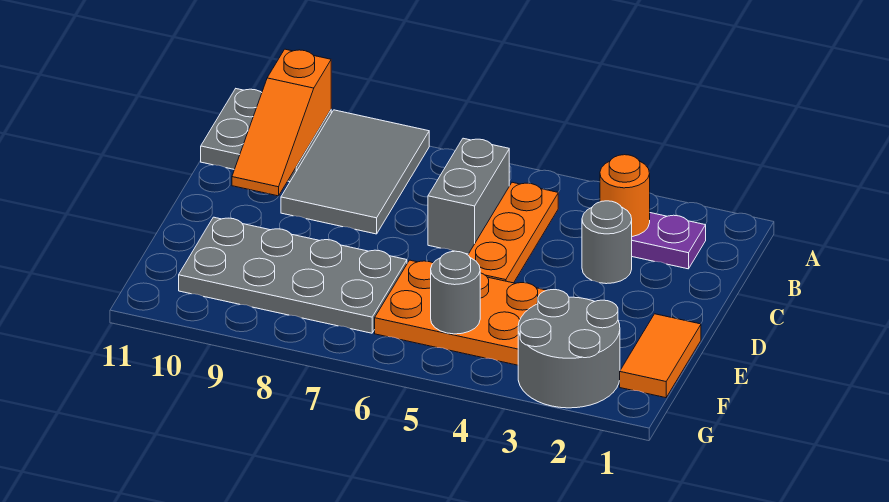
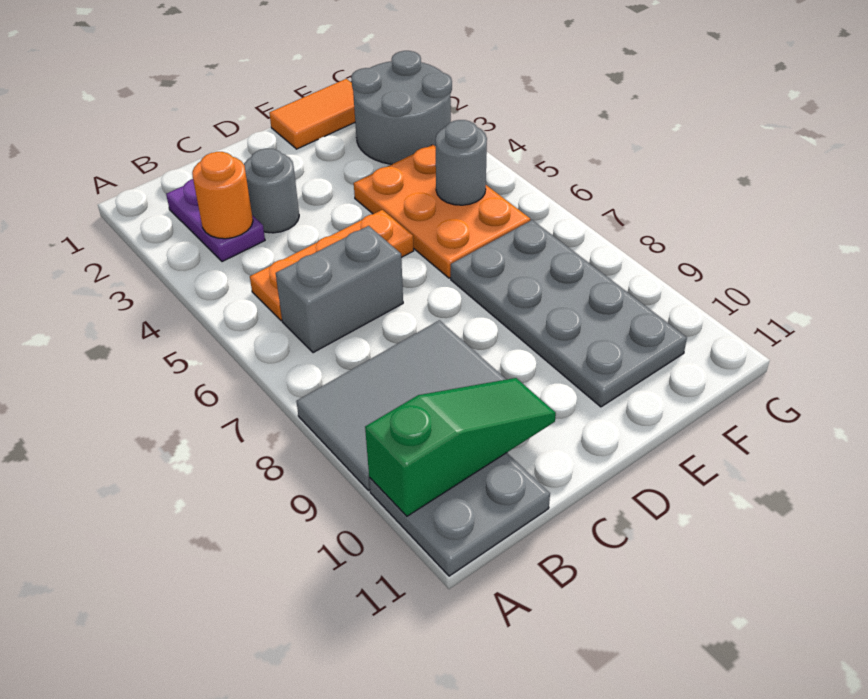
orange slope A10:C10 level 2 top A -> green slope A10:C10 level 2 top A

